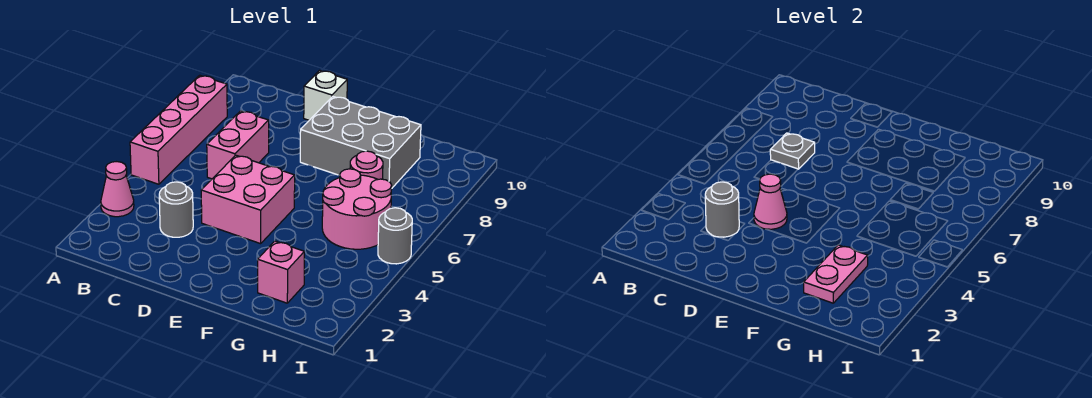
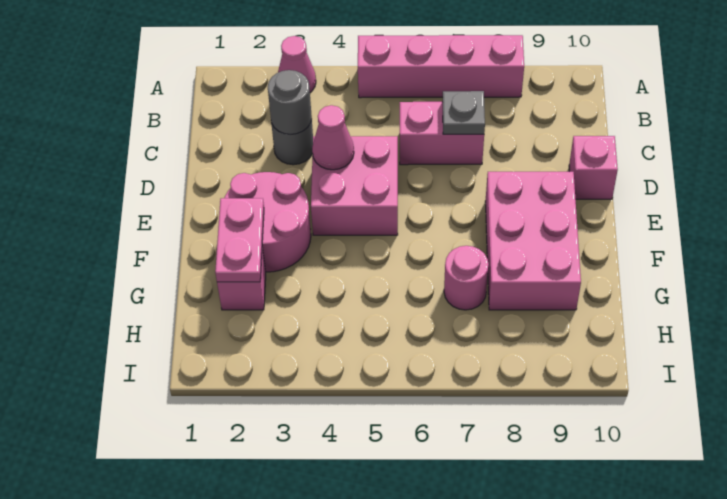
white brick D10 level 1 -> pink brick D10 level 1
grey brick E8:G9 level 1 -> pink brick E8:G9 level 1
pink plate G2:G3 level 2 -> pink plate F2:G2 level 2
pink round brick G5:H6 level 1 -> pink round brick E2:F3 level 1
grey round brick I5 level 1 -> none

